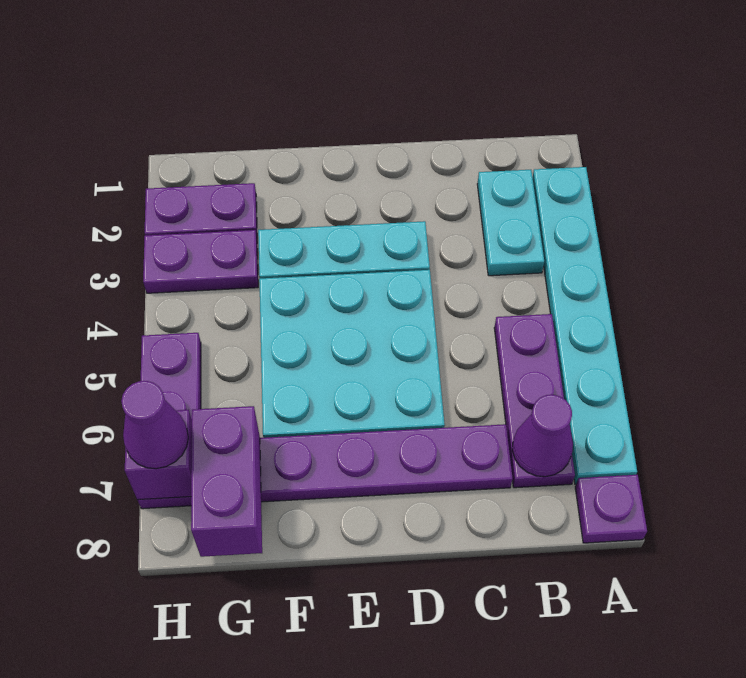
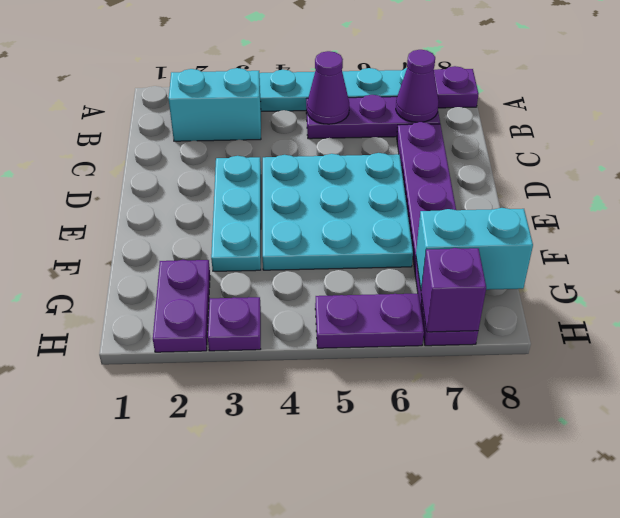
cyan plate B2:B3 level 1 -> cyan brick B2:B3 level 1
purple plate G3:H3 level 1 -> purple plate H3 level 1
purple brick G7:G8 level 2 -> cyan brick G7:G8 level 2
purple cone H7 level 3 -> purple cone B5 level 2

